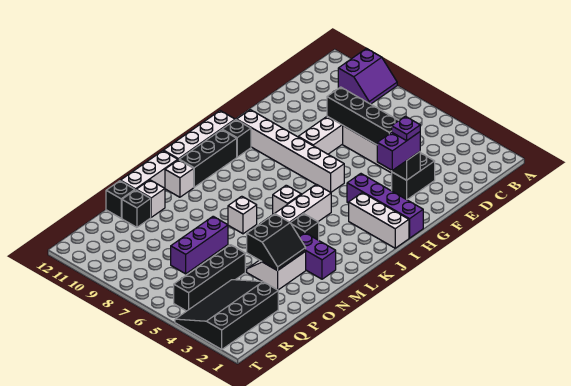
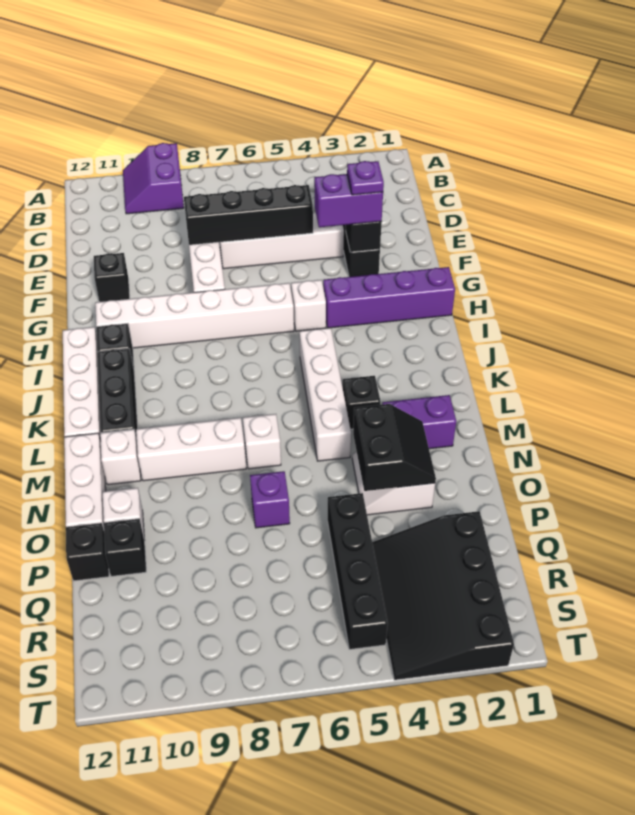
purple slope A9:B10 level 1 top 10 -> purple slope A9:B10 level 1 top 9
purple brick F3:G3 level 3 -> purple brick F3:F4 level 3
none -> black brick F11 level 1
white brick I1:I3 level 1 -> white brick M8:M10 level 1
white brick K6 level 1 -> white brick H5 level 1
purple brick O7:Q7 level 1 -> purple brick O7 level 1

